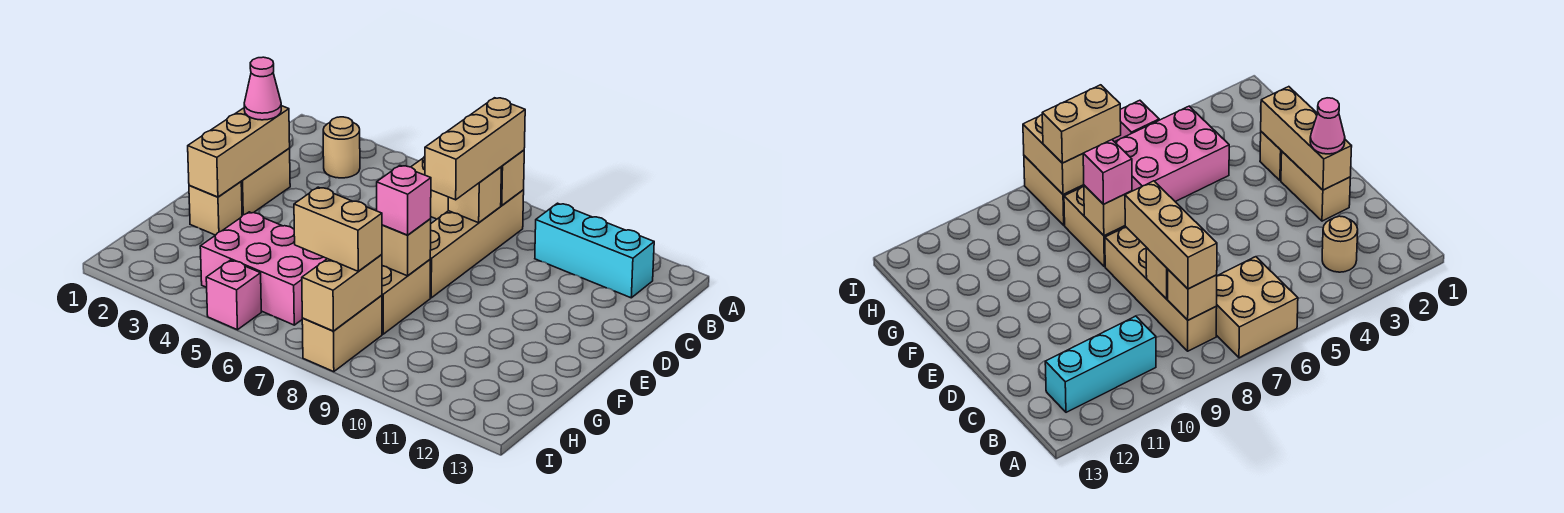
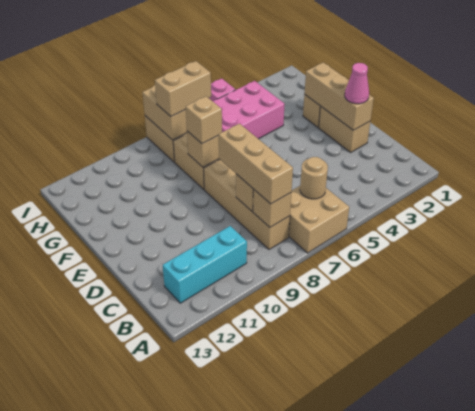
tan round brick B3 level 1 -> tan round brick B6 level 2
pink brick F8 level 3 -> tan brick F8 level 3

